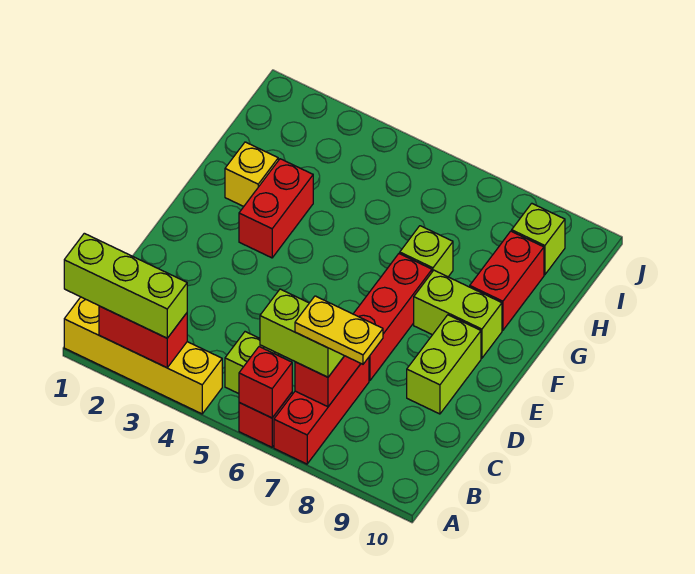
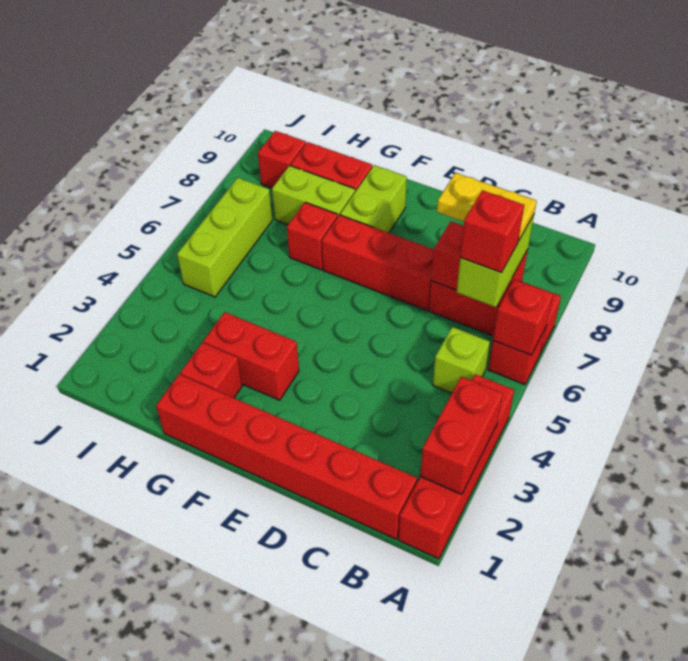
yellow brick A1:A4 level 1 -> red brick A1:A4 level 1
lime brick A1:A3 level 3 -> lime brick I5:I7 level 1
none -> red brick B1:G1 level 1
none -> red brick B6 level 4
yellow plate B7:B8 level 4 -> yellow plate B7:C7 level 4
lime brick D9:E9 level 1 -> lime brick G8:H8 level 1
yellow brick G2 level 1 -> red brick G2 level 1
lime brick G7 level 1 -> red brick G7 level 1
lime brick I9 level 1 -> red brick I9 level 1

